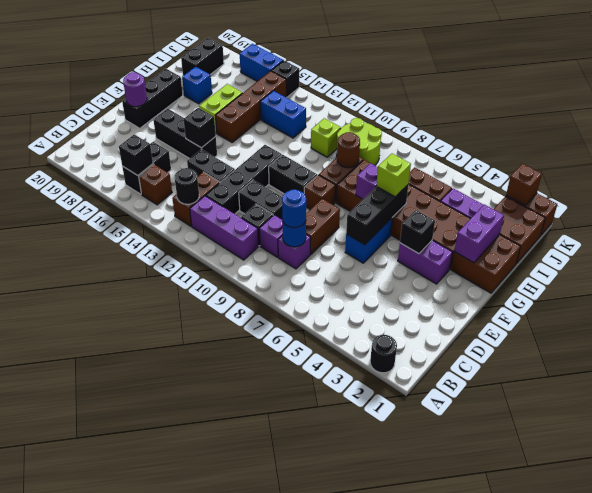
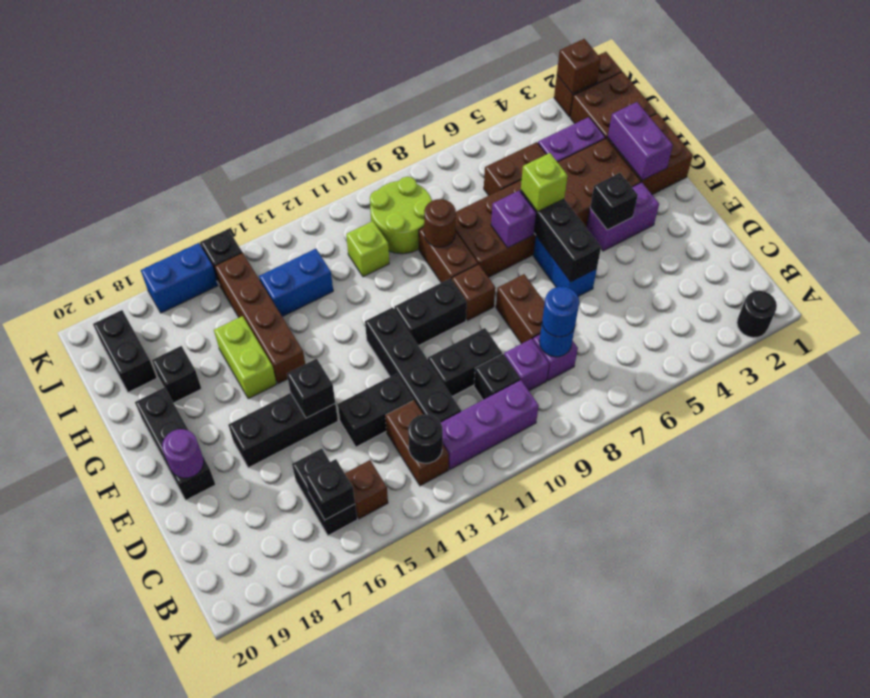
blue brick H18 level 1 -> black brick H18 level 1

